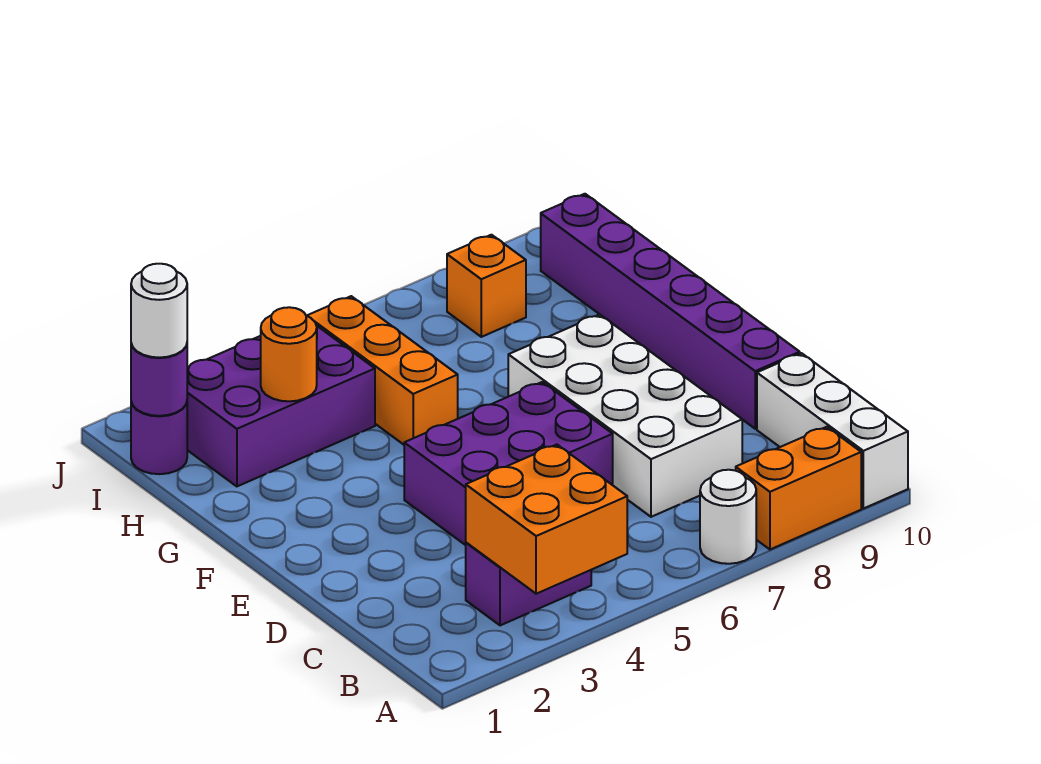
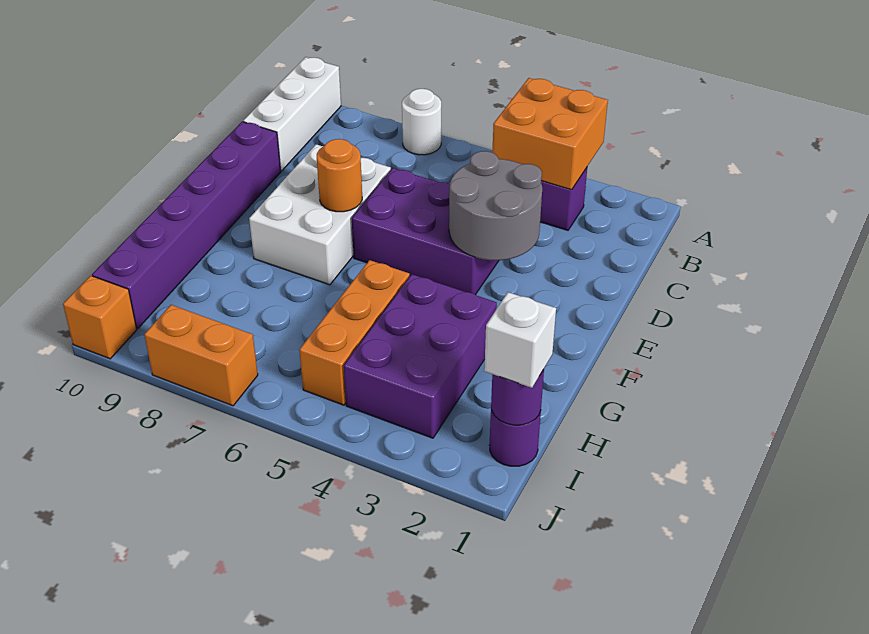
orange brick A8:A9 level 1 -> orange brick J7:J8 level 1
white brick C7:F8 level 1 -> white brick D7:F8 level 1
none -> grey round brick D3:E4 level 2
purple brick H2:I4 level 1 -> purple brick G3:I4 level 1
orange round brick H3 level 2 -> orange round brick E7 level 2
white round brick I1 level 3 -> white brick I1 level 3
orange brick I8 level 1 -> orange brick J10 level 1

